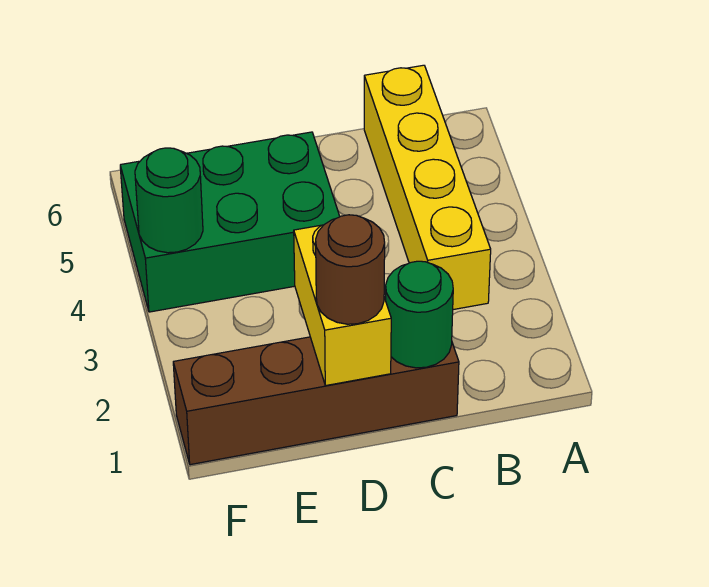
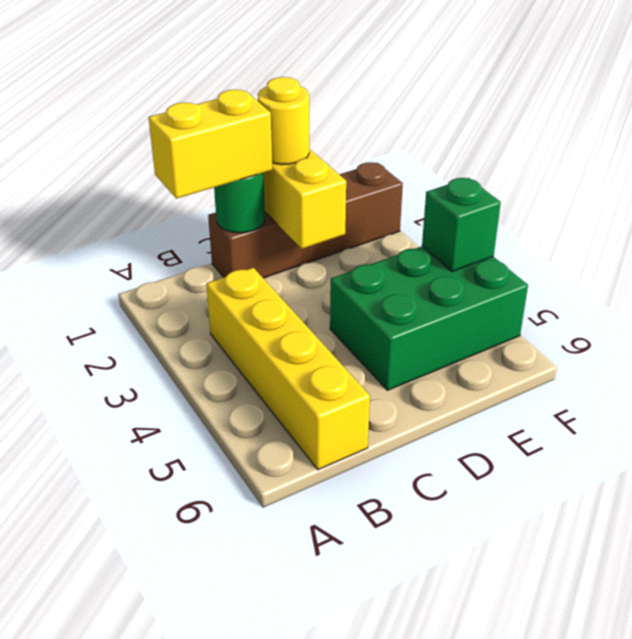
none -> yellow brick B1:C1 level 3
brown round brick D1 level 3 -> yellow round brick D1 level 3
green round brick F4 level 2 -> green brick F4 level 2

